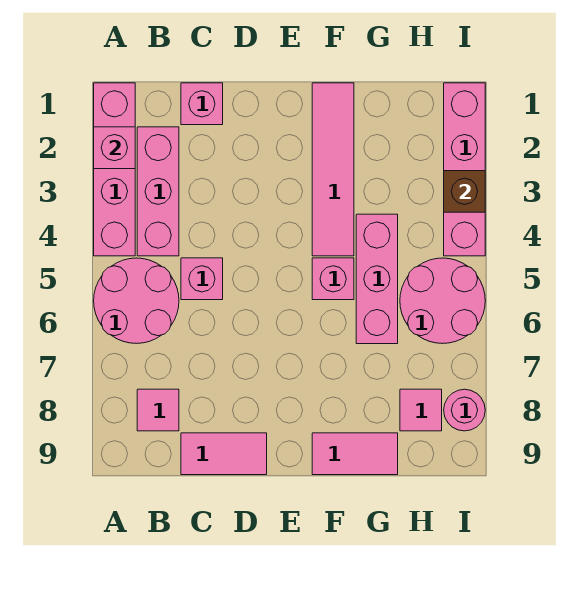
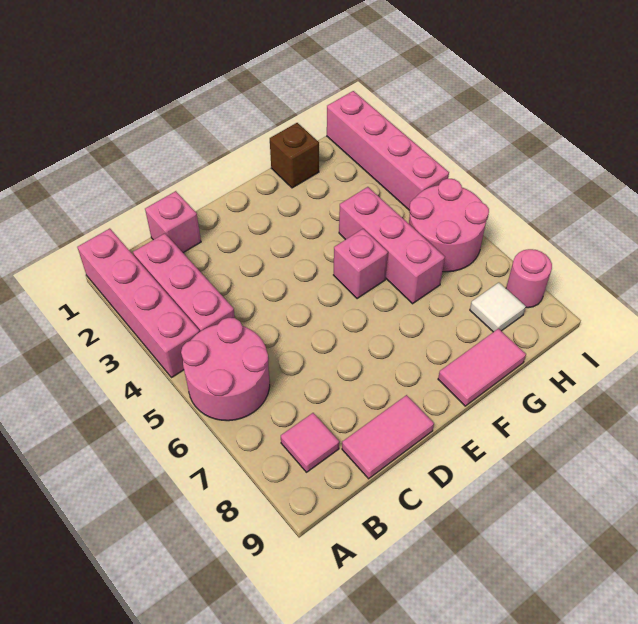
pink brick A2 level 2 -> none
pink brick C5 level 1 -> none
pink tile F1:F4 level 1 -> none
pink tile H8 level 1 -> white tile H8 level 1
brown brick I3 level 2 -> brown brick G1 level 1

